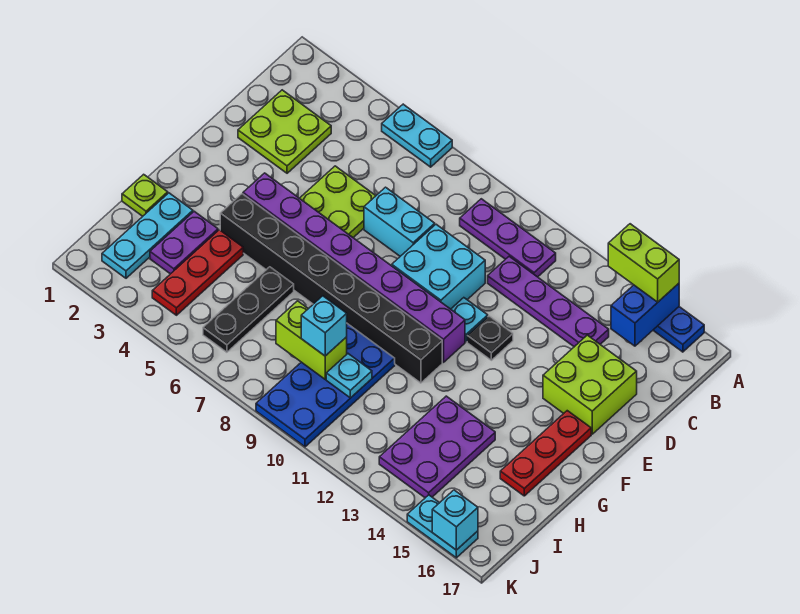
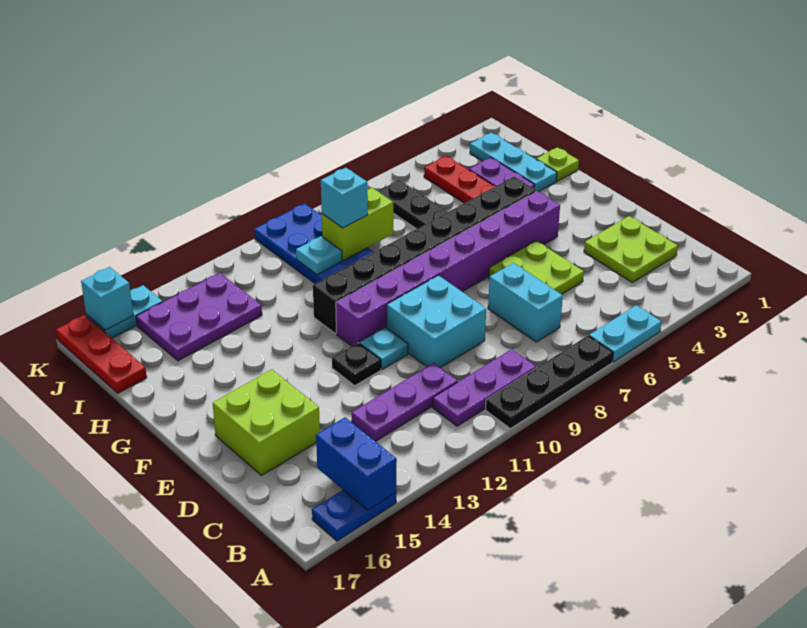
none -> black plate A7:A10 level 1
lime brick A14:A15 level 3 -> none
purple plate C11:C14 level 1 -> purple plate C11:C13 level 1
cyan brick D7:D8 level 1 -> cyan brick C7:D7 level 1
red plate F16:H16 level 1 -> red plate I17:K17 level 1
purple plate H13:J14 level 1 -> purple plate I13:J15 level 1

